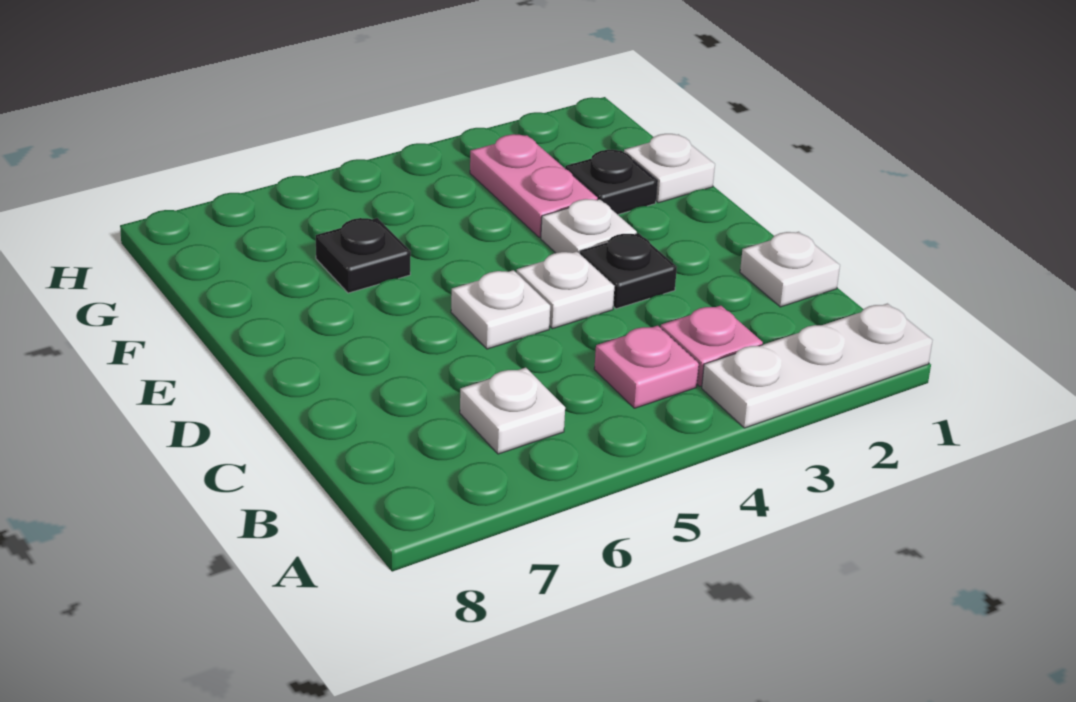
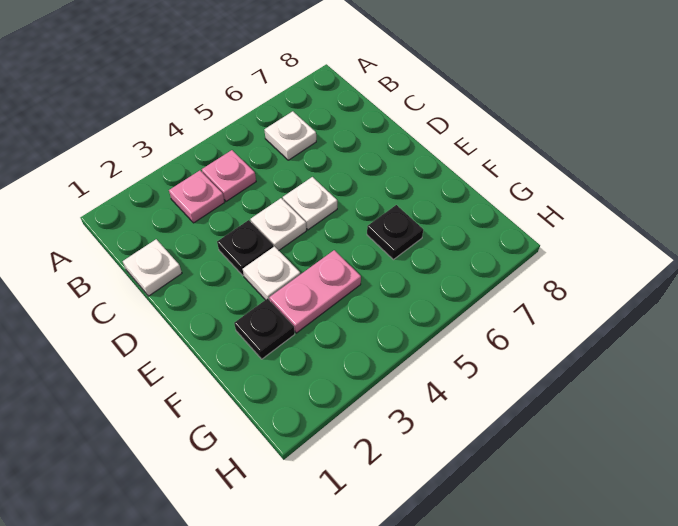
white plate A1:A3 level 1 -> none
white plate F1 level 1 -> none
pink plate F3:G3 level 1 -> pink plate F3:F4 level 1

